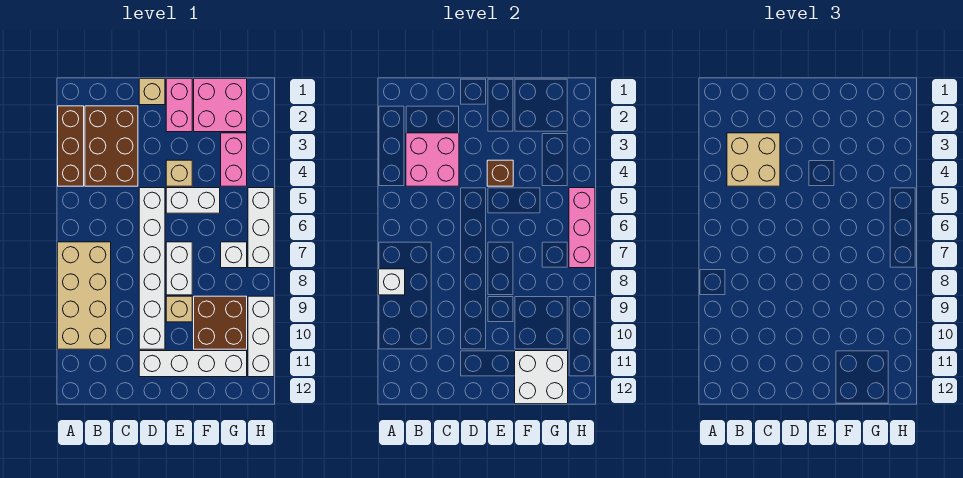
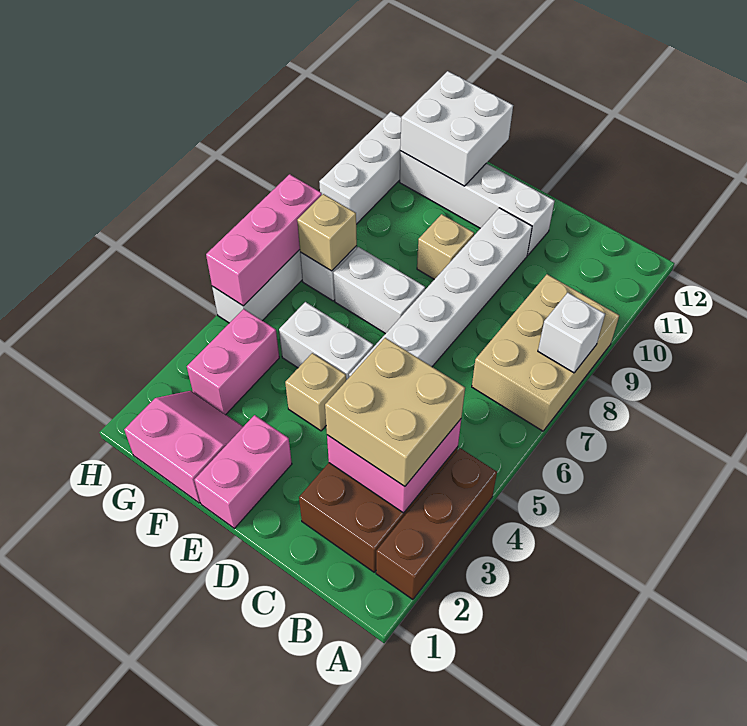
tan brick A7:B10 level 1 -> tan brick A7:B9 level 1
tan brick D1 level 1 -> tan brick G7 level 2
brown brick E4 level 2 -> none
white brick E7:E8 level 1 -> white brick E7:F7 level 1
pink brick F1:G2 level 1 -> pink slope F1:G2 level 1 top 1
brown brick F9:G10 level 1 -> none

